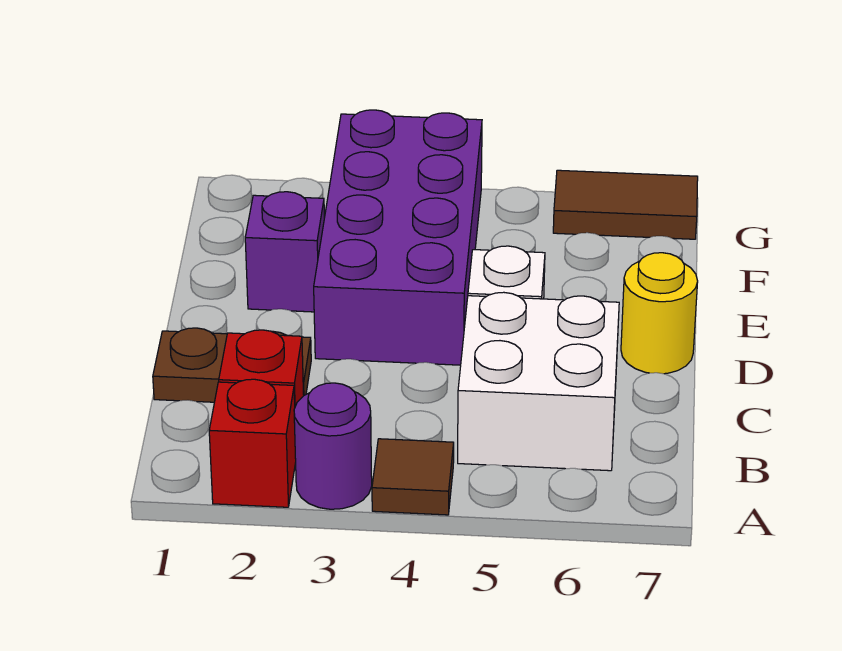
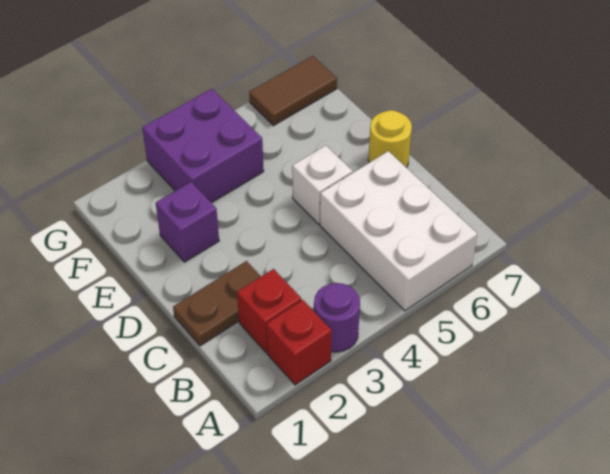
brown tile A4 level 1 -> none
white brick B5:C6 level 1 -> white brick A5:C6 level 1
purple brick D3:G4 level 1 -> purple brick F3:G4 level 1

